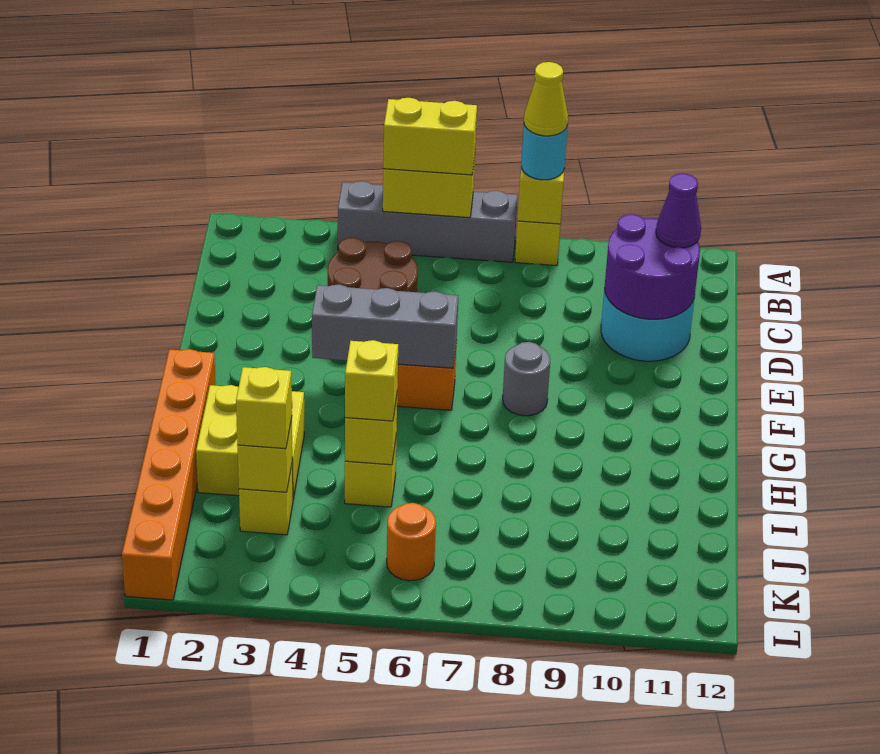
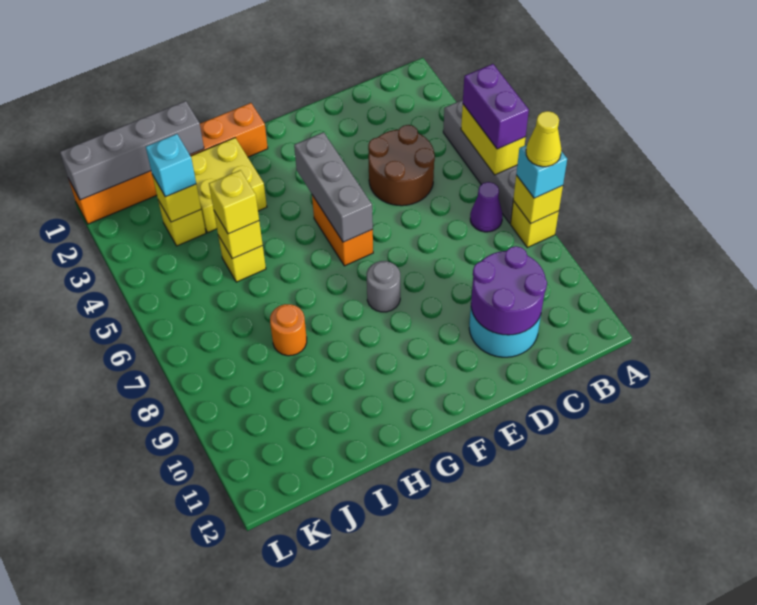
yellow brick A5:A6 level 3 -> purple brick A5:A6 level 3
cyan round brick A8 level 3 -> cyan brick A8 level 3
purple cone C11 level 3 -> purple cone B7 level 1
none -> grey brick I1:L1 level 2
yellow brick J3 level 3 -> cyan brick J3 level 3
orange round brick K6 level 1 -> orange round brick I8 level 1

